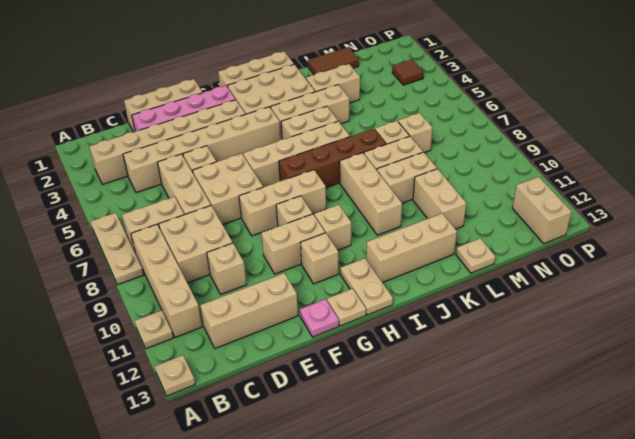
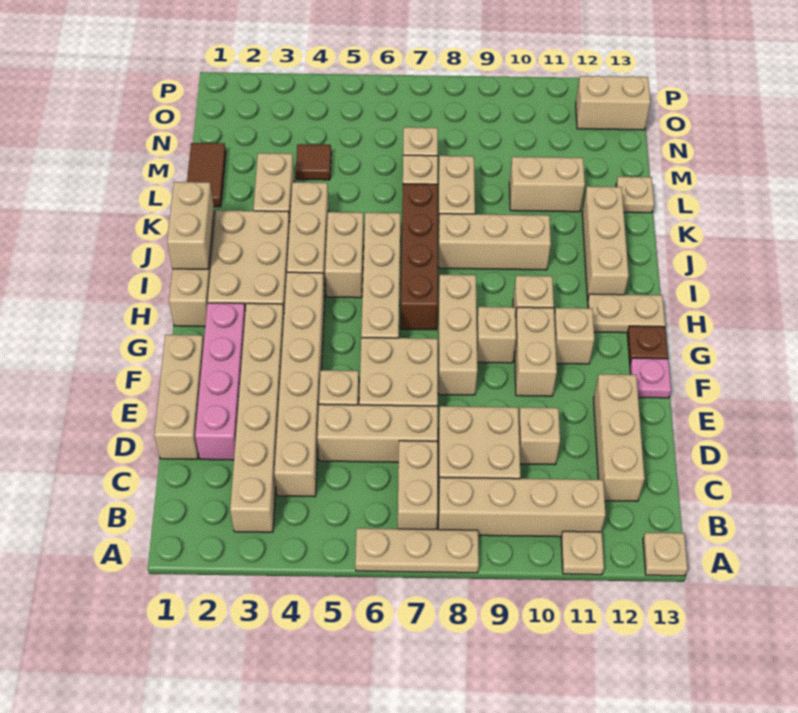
tan plate G13 level 1 -> brown plate G13 level 1
tan brick K9:L9 level 1 -> tan brick I1:J1 level 2
brown tile O3 level 1 -> brown tile M4 level 1

